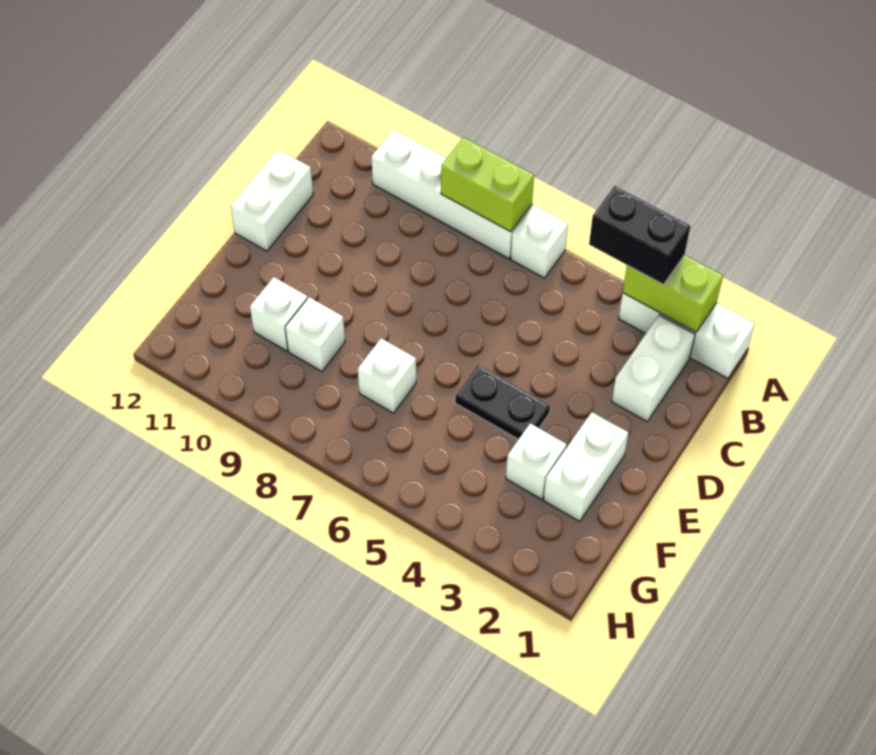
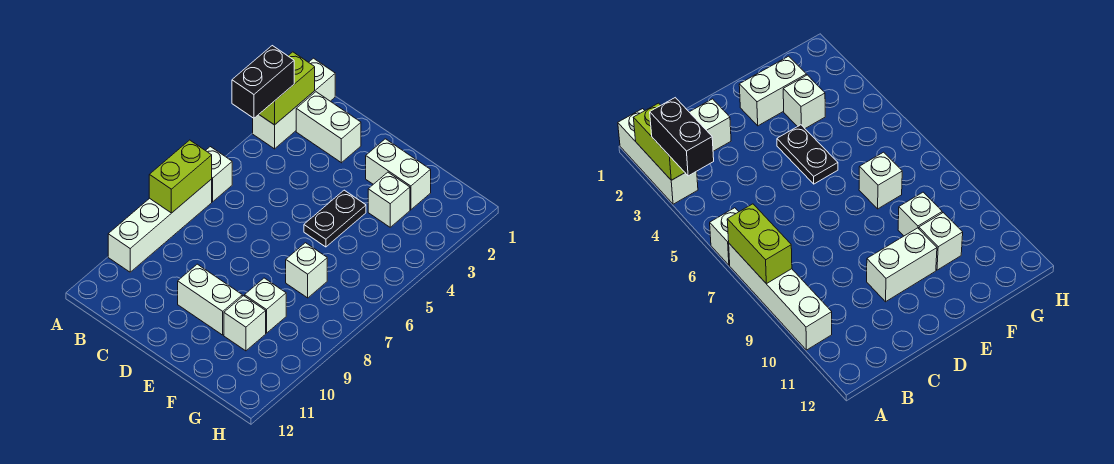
white brick C12:D12 level 1 -> white brick D10:E10 level 1

